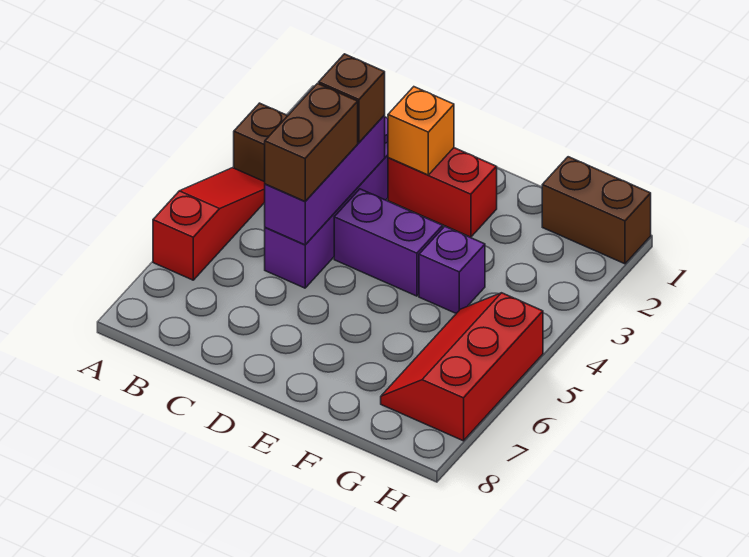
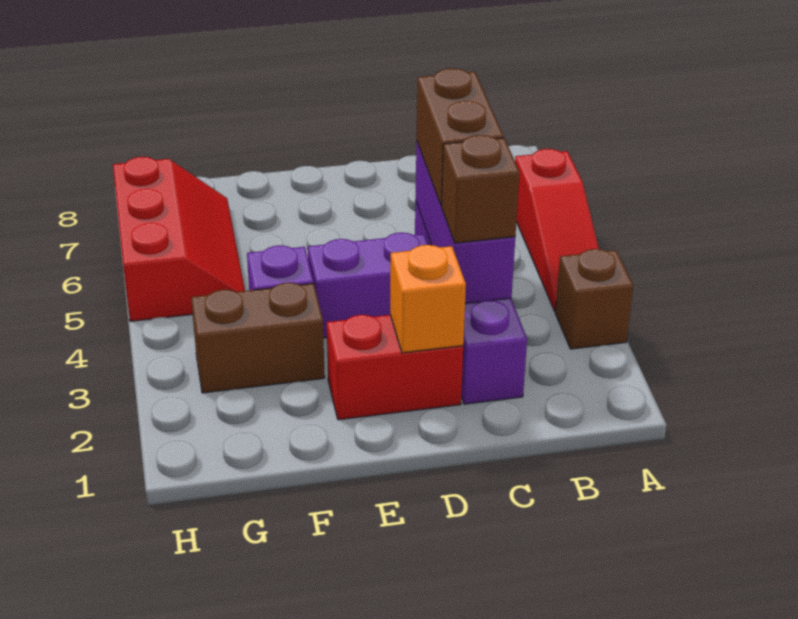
brown brick G1:H1 level 1 -> brown brick F3:G3 level 1

